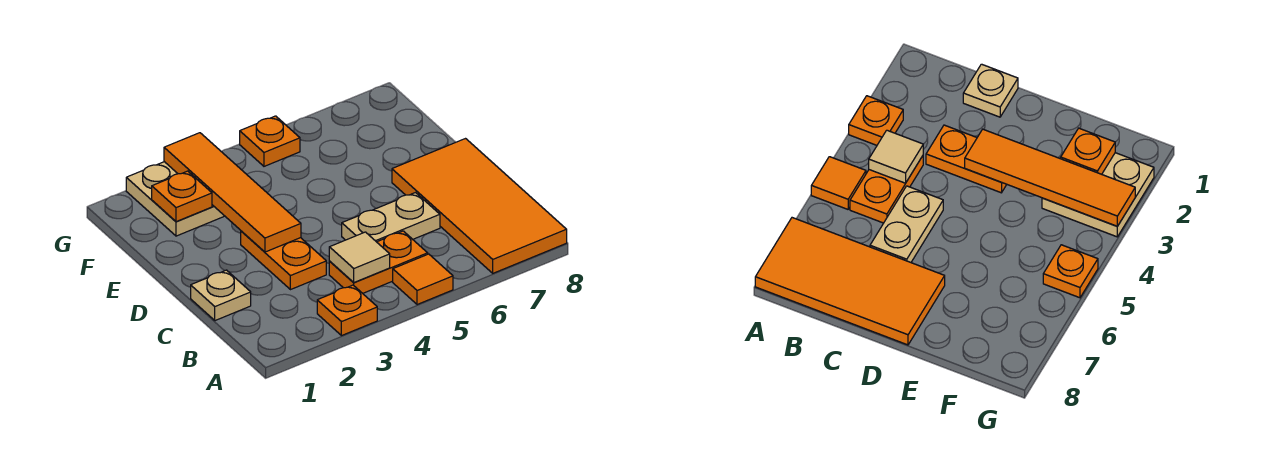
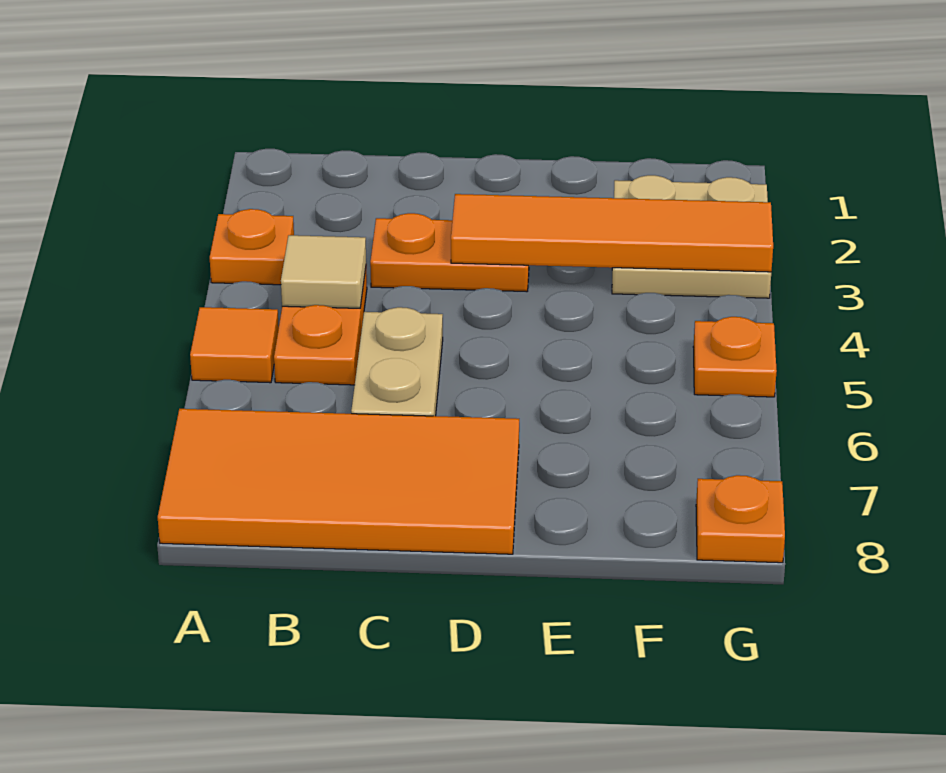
tan plate C1 level 1 -> none
orange plate F2 level 2 -> orange plate G8 level 1

